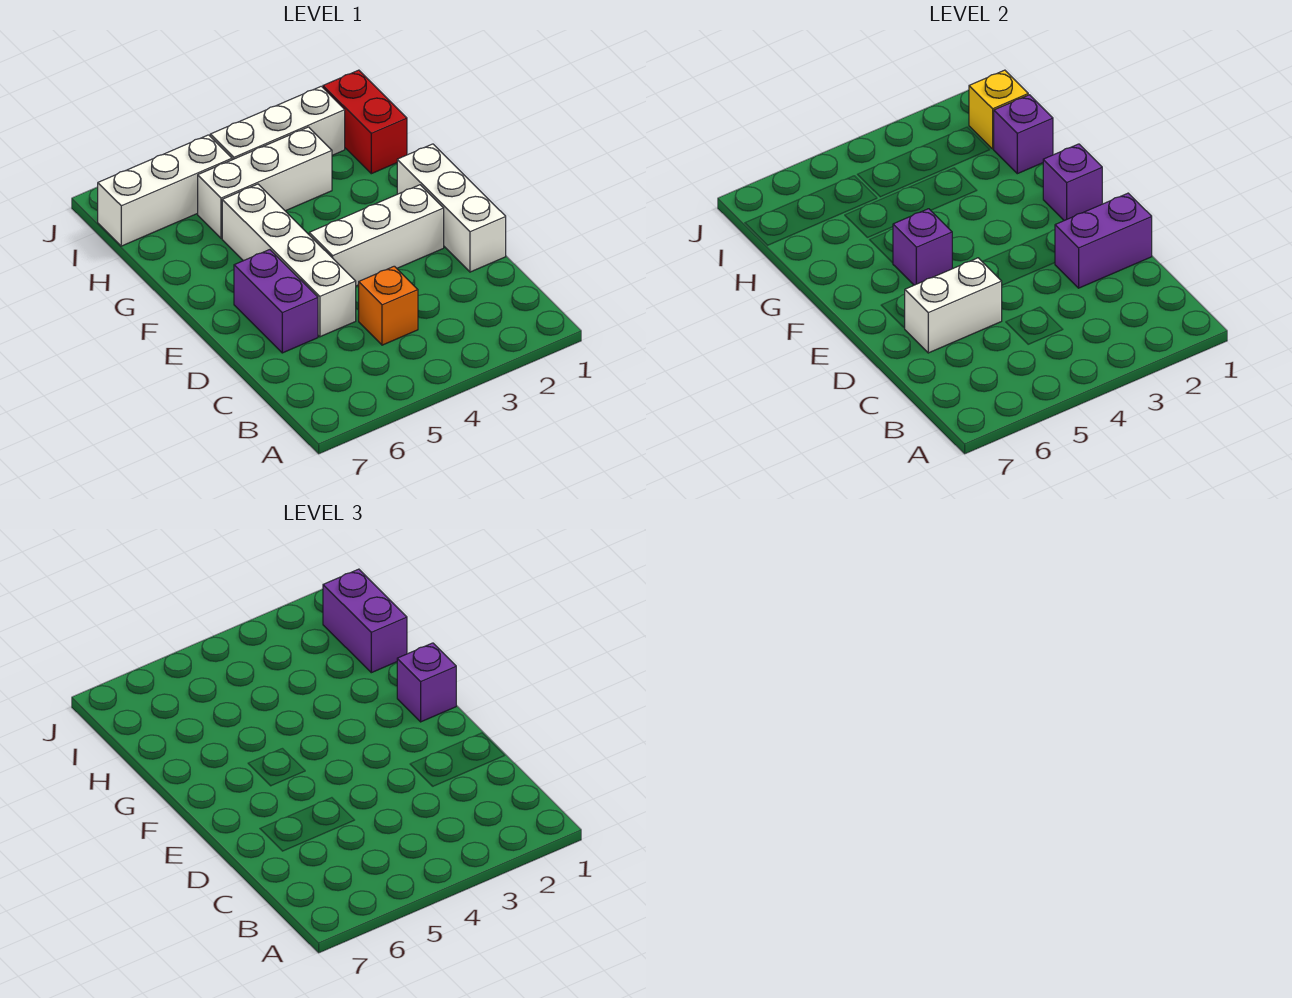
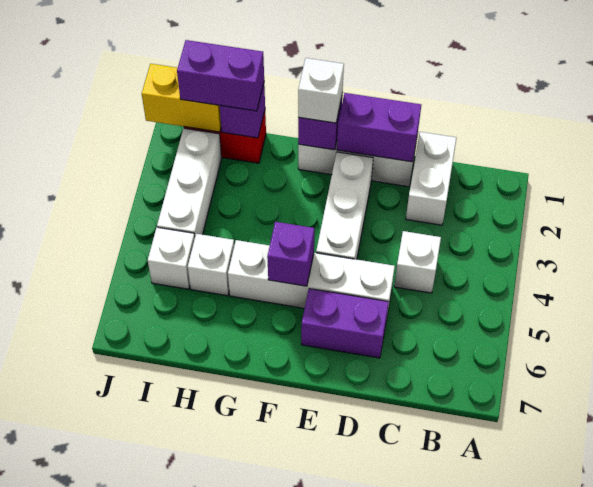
orange brick C4 level 1 -> white brick C4 level 1
purple brick D1:D2 level 2 -> purple brick D1:E1 level 2
white brick D5:D6 level 2 -> white brick C1:C2 level 1
purple brick F1 level 3 -> white brick F1 level 3
white brick H3:H5 level 1 -> white brick H5 level 1
yellow brick I1 level 2 -> yellow brick I1:J1 level 2
white brick I5:I7 level 1 -> white brick I5 level 1

